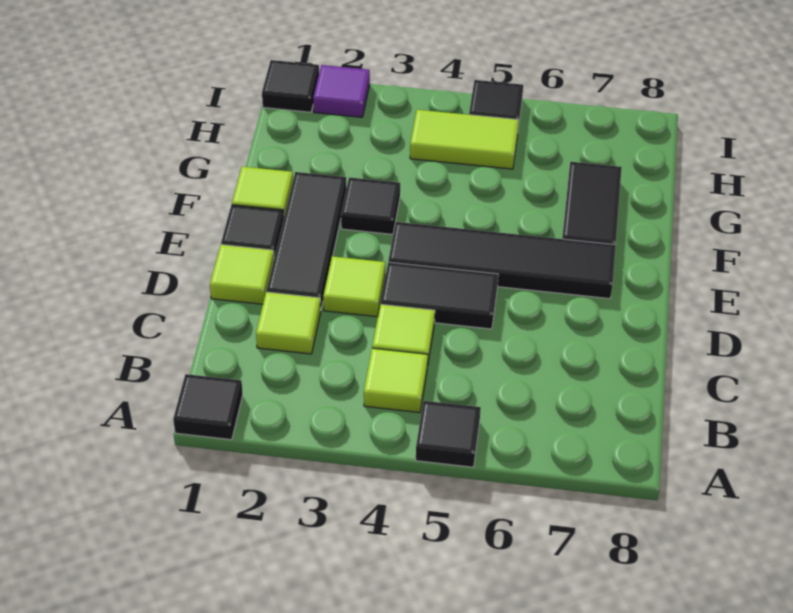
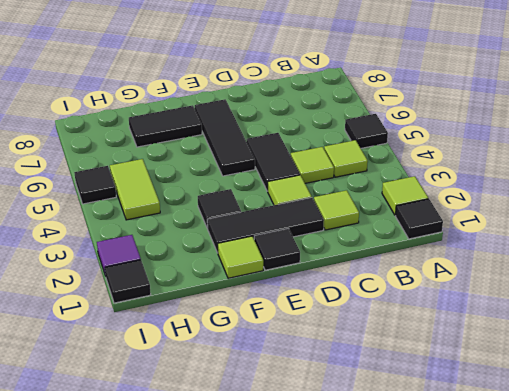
lime tile D1 level 1 -> lime tile A2 level 1
black tile E4:E7 level 1 -> black tile E5:E7 level 1

